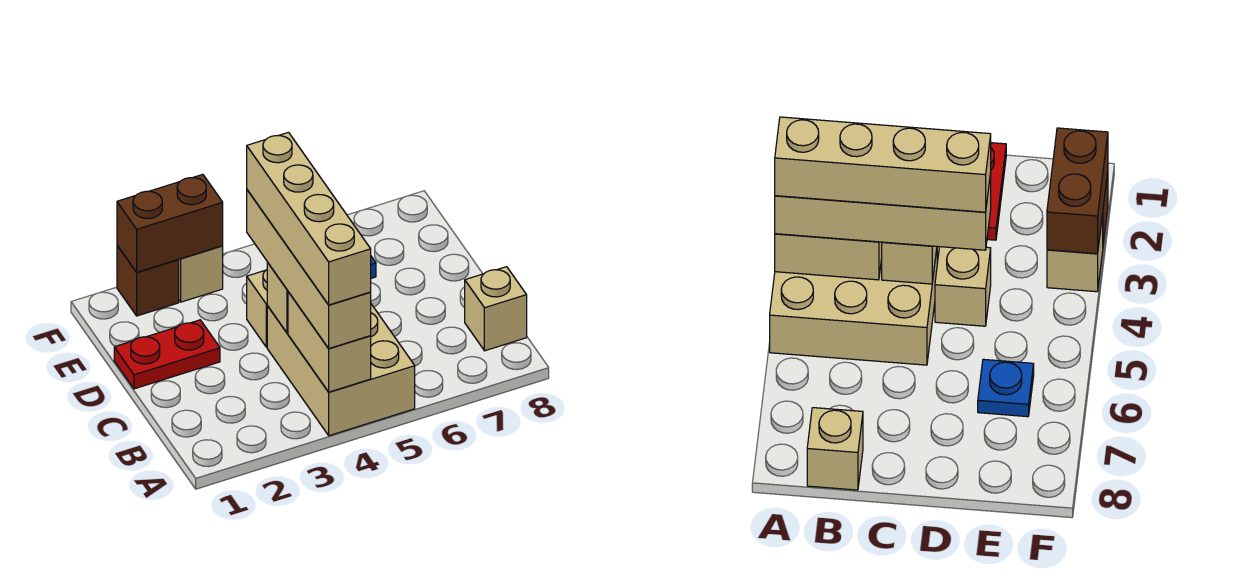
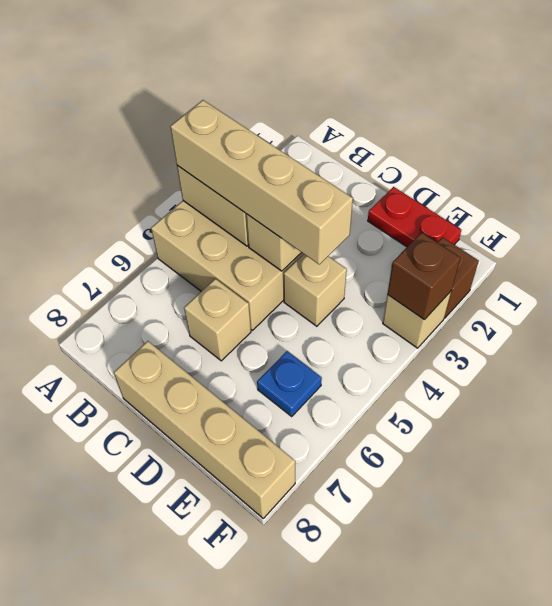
tan brick A4:D4 level 4 -> tan brick C8:F8 level 1
tan brick B8 level 1 -> tan brick C6 level 1
red plate D1:D2 level 1 -> red plate D1:E1 level 1
brown brick F2:F3 level 2 -> brown brick F3 level 2

